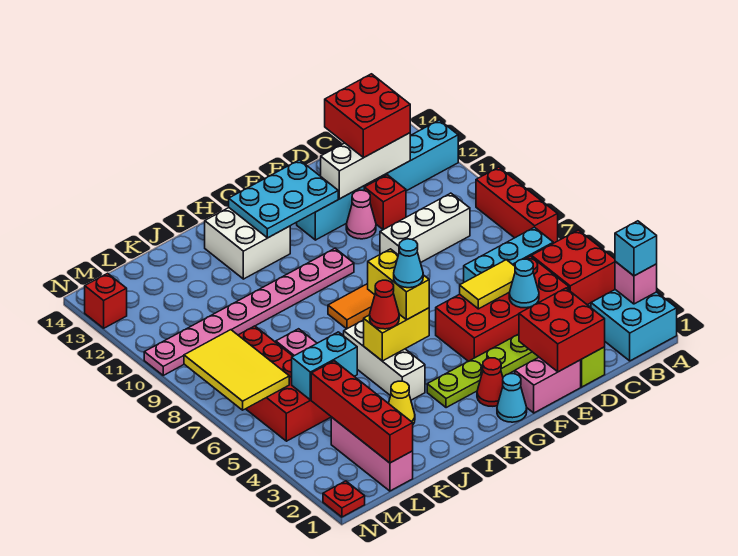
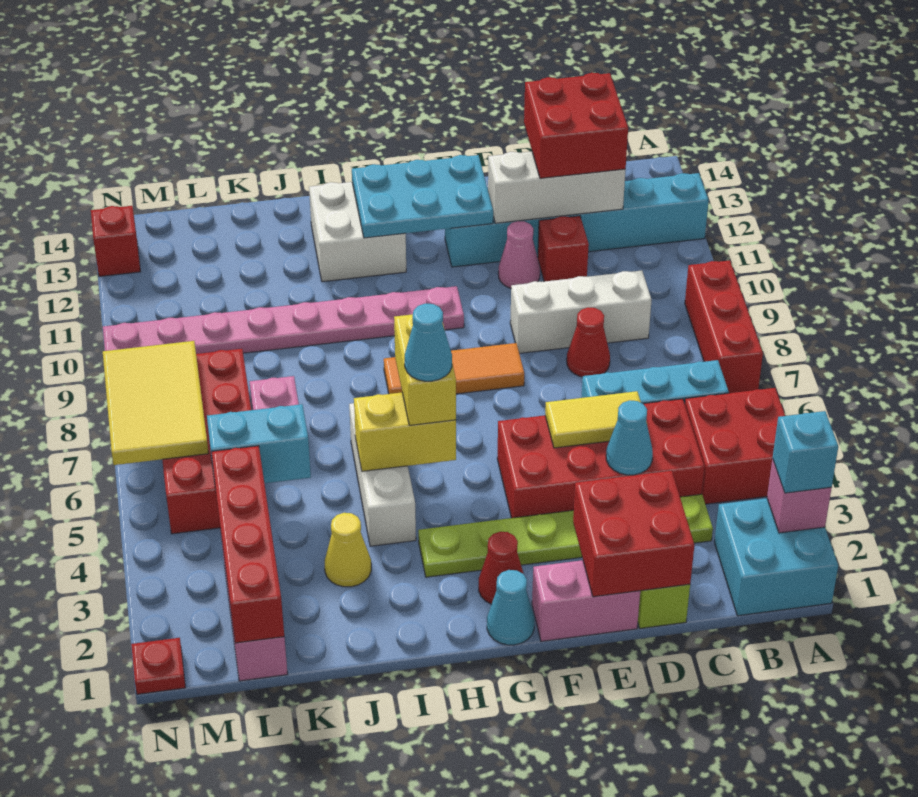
red cone I5 level 3 -> red cone D8 level 1

